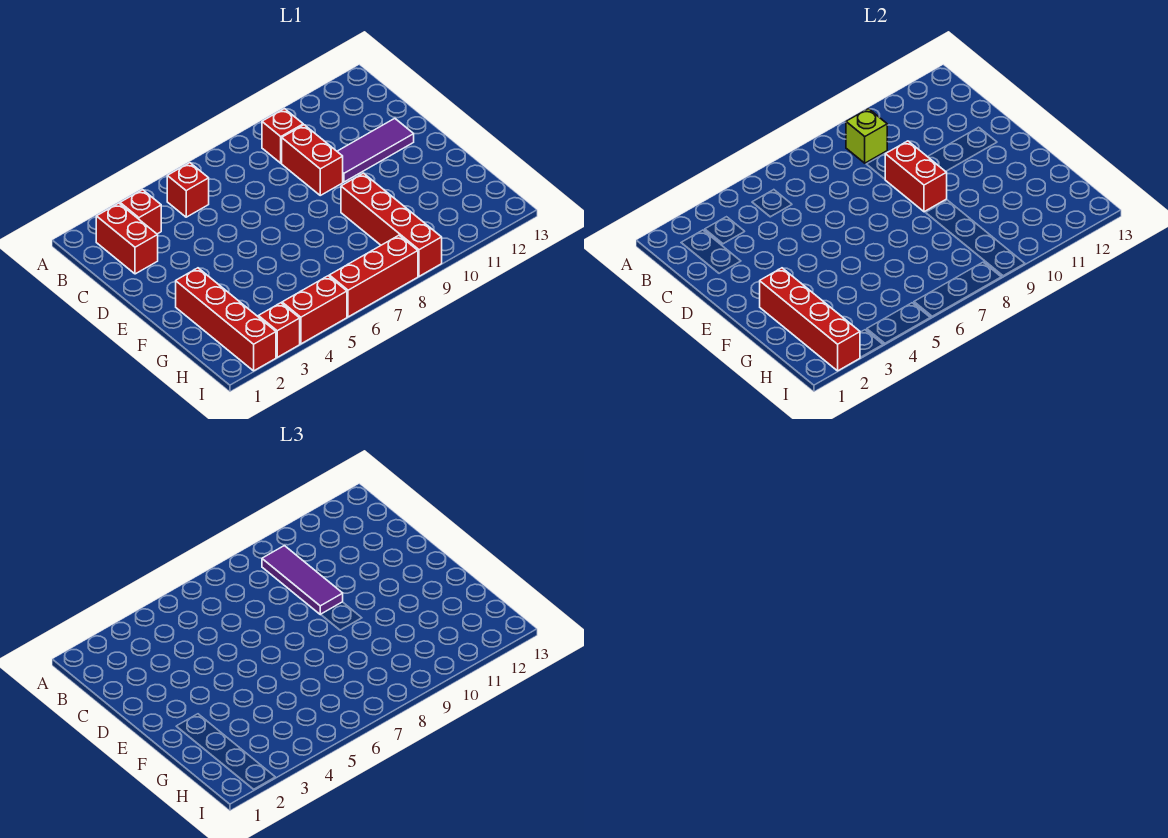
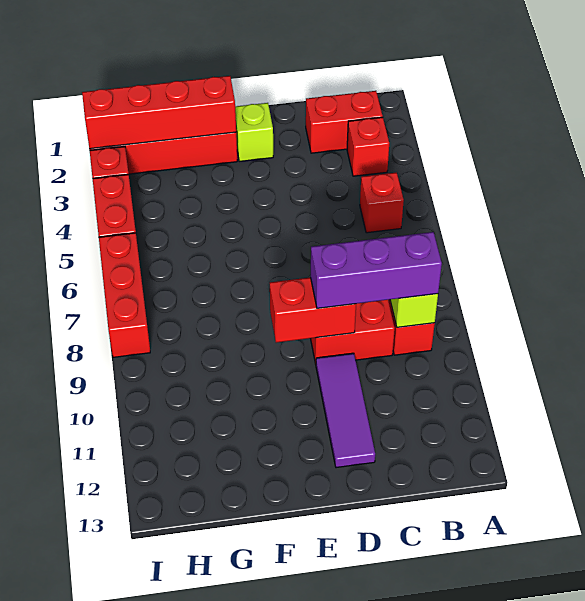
purple tile B9:D9 level 3 -> purple brick B9:D9 level 3
none -> lime brick E2 level 1
red brick F9:I9 level 1 -> none

